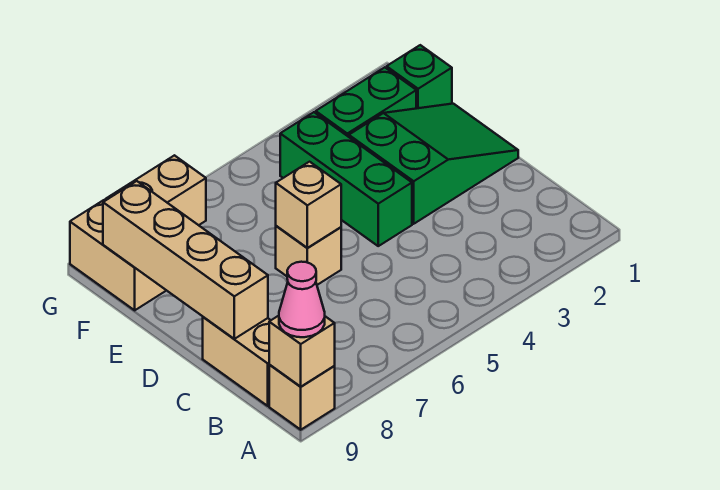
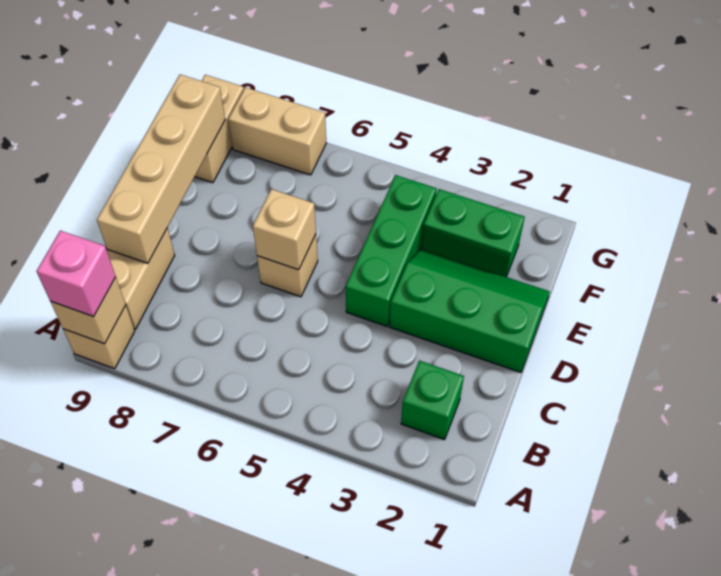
pink cone A9 level 3 -> pink brick A9 level 3
green slope D1:E3 level 1 top 3 -> green slope D1:E3 level 1 top D
green brick F1 level 1 -> green brick B2 level 1

